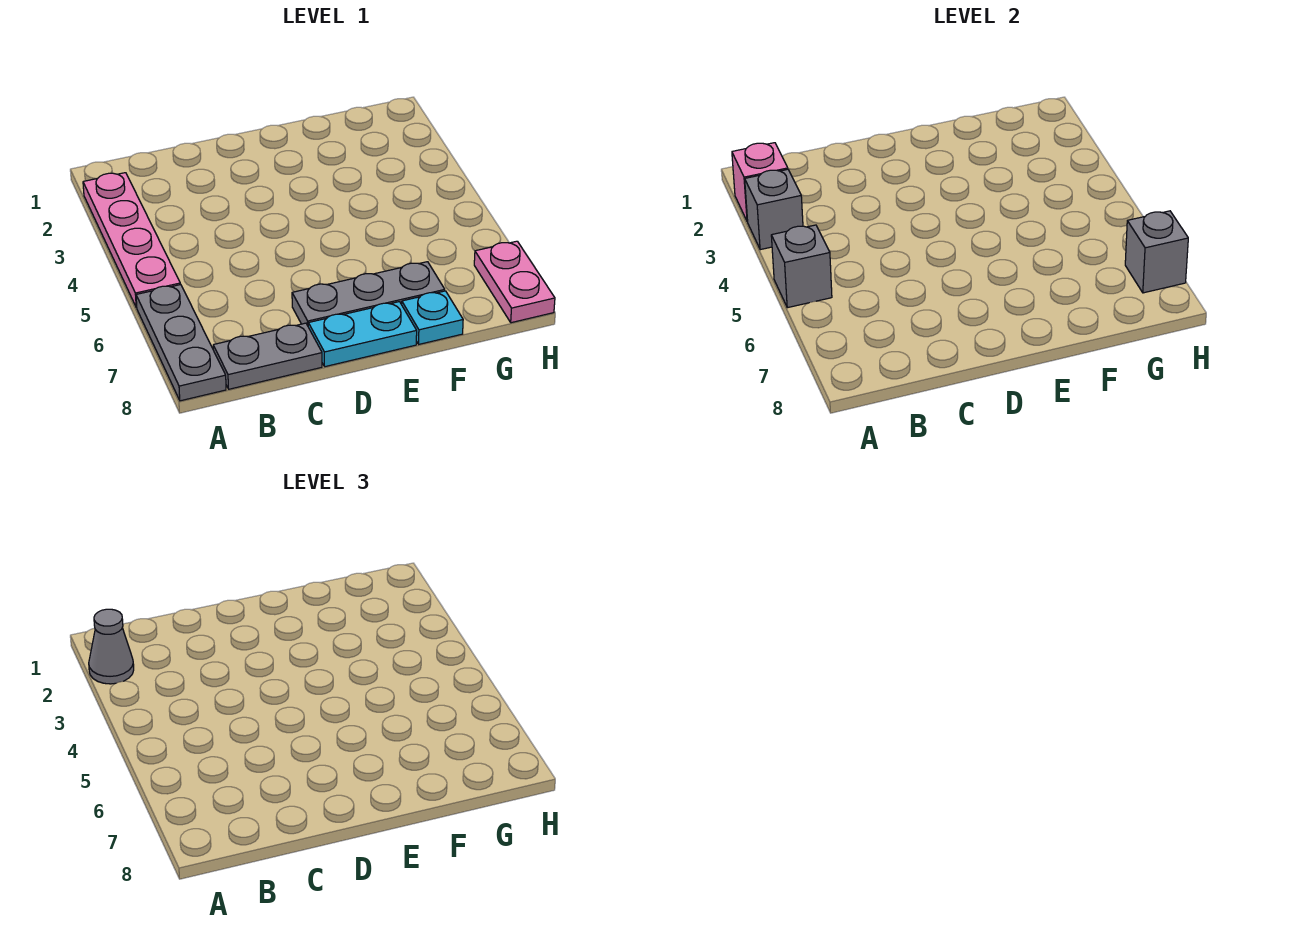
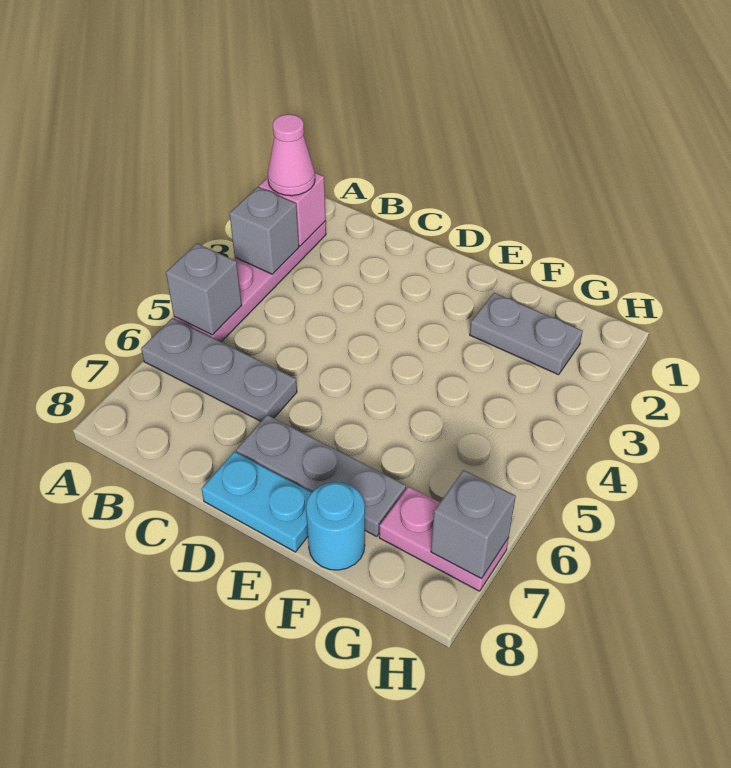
grey cone A2 level 3 -> pink cone A2 level 3
grey plate A6:A8 level 1 -> grey plate A6:C6 level 1
grey plate B8:C8 level 1 -> grey plate F2:G2 level 1
cyan plate F8 level 1 -> cyan round brick F8 level 1
pink plate H7:H8 level 1 -> pink plate G7:H7 level 1

